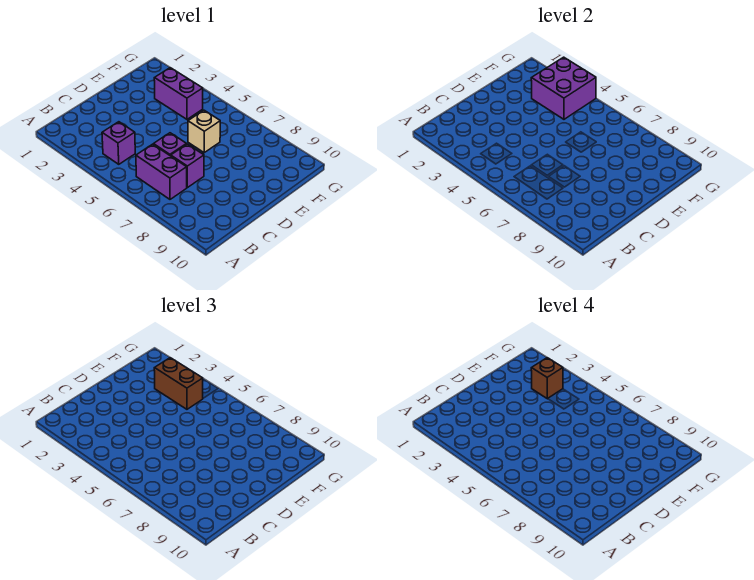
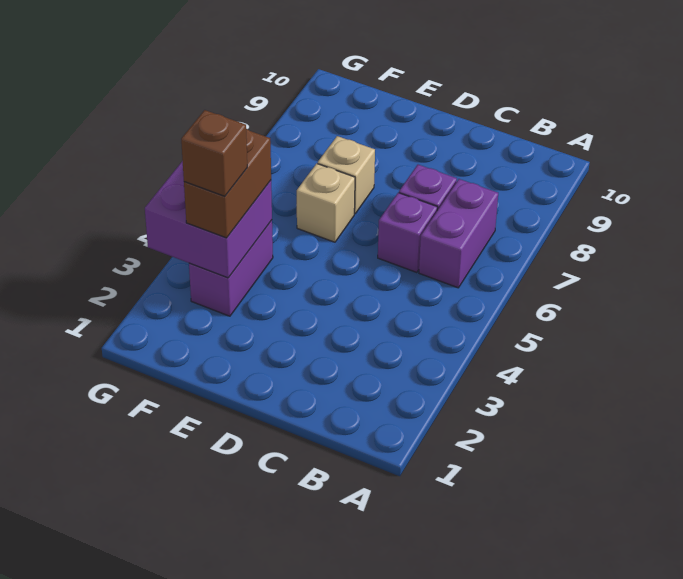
purple brick B4 level 1 -> none
none -> tan brick E7 level 1

